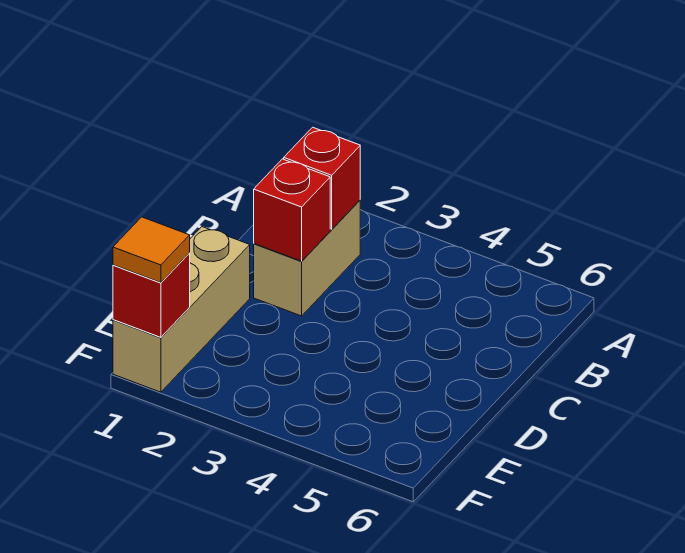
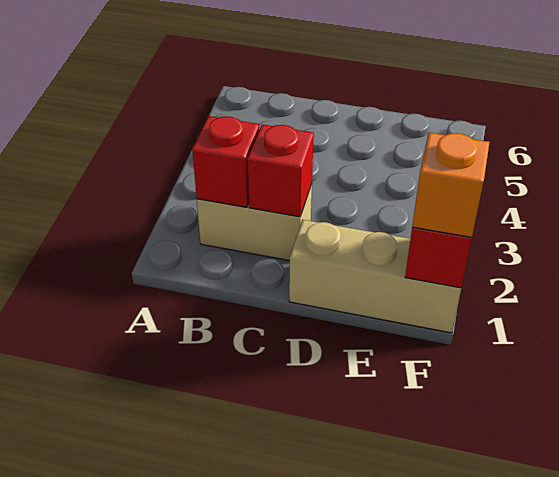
orange tile F1 level 3 -> orange brick F1 level 3

